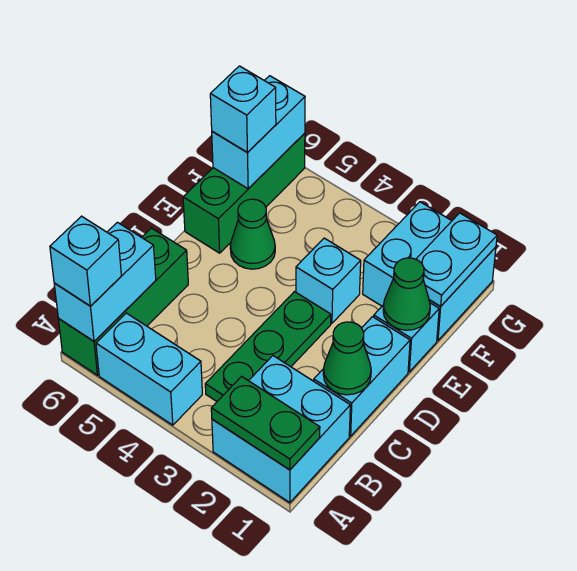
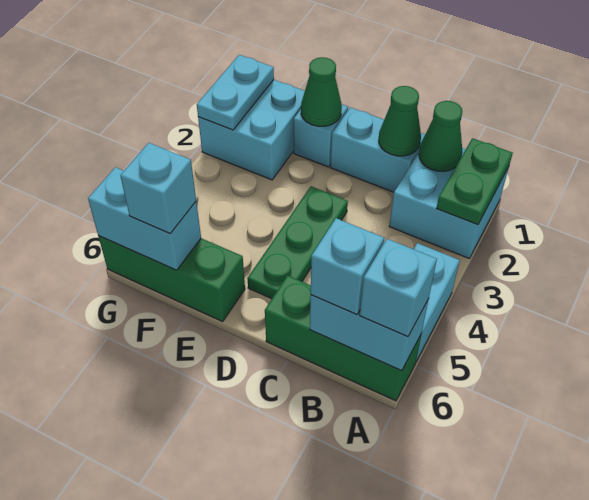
green plate B3:D3 level 1 -> green plate D3:D5 level 1
cyan brick E3 level 1 -> cyan brick B6 level 3
green cone E5 level 1 -> green cone B1 level 2
cyan plate F1:G1 level 2 -> cyan plate G1:G2 level 2

